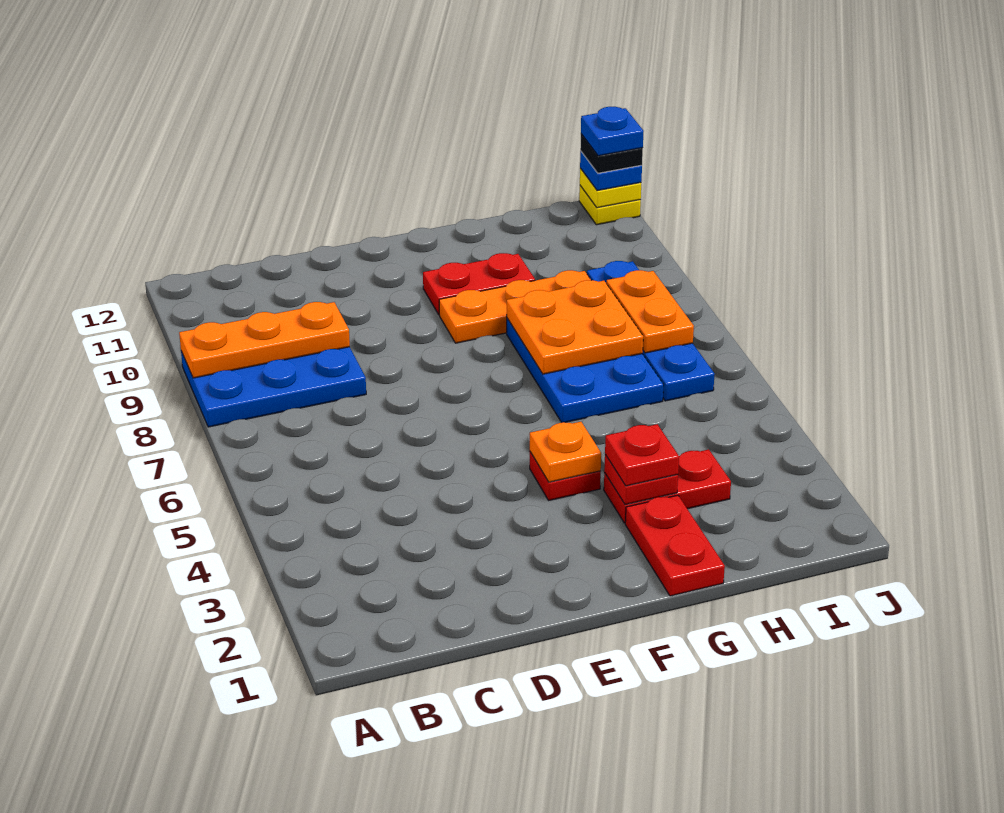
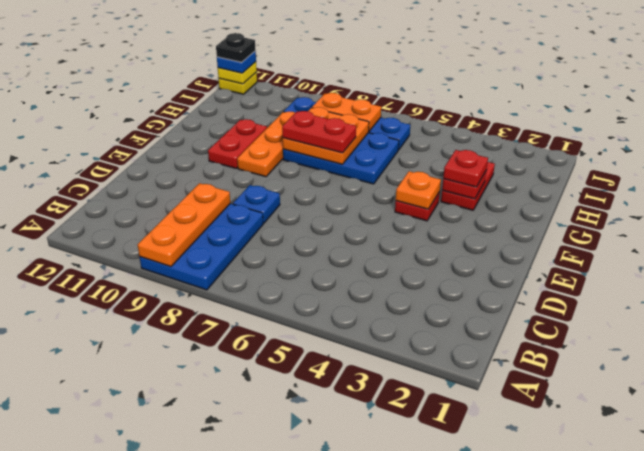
red plate G1:G2 level 1 -> red plate G7:G8 level 3
blue plate J12 level 5 -> blue plate D8 level 1

